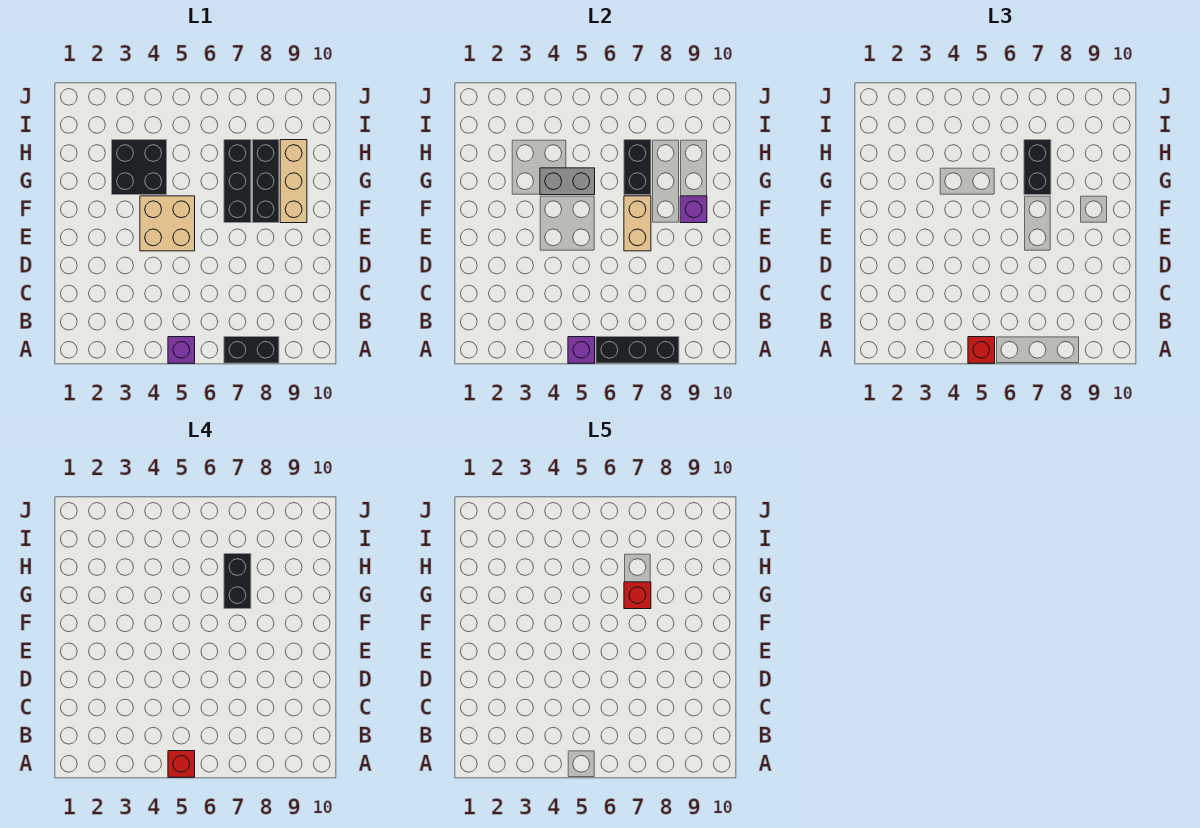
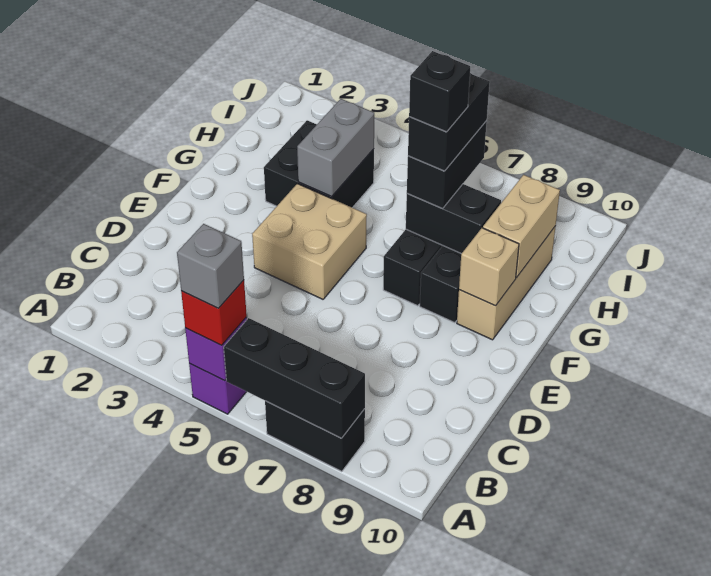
red brick A5 level 4 -> grey brick A5 level 4
tan brick E7:F7 level 2 -> tan brick G9:H9 level 2
purple brick F9 level 2 -> tan brick F9 level 2
grey brick G4:G5 level 2 -> grey brick G4:H4 level 2
black brick G7:H7 level 2 -> black brick G7:G8 level 2
red brick G7 level 5 -> black brick G7 level 5

